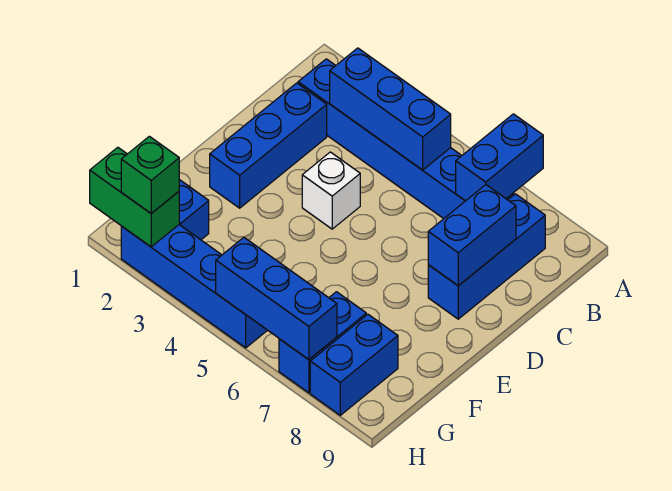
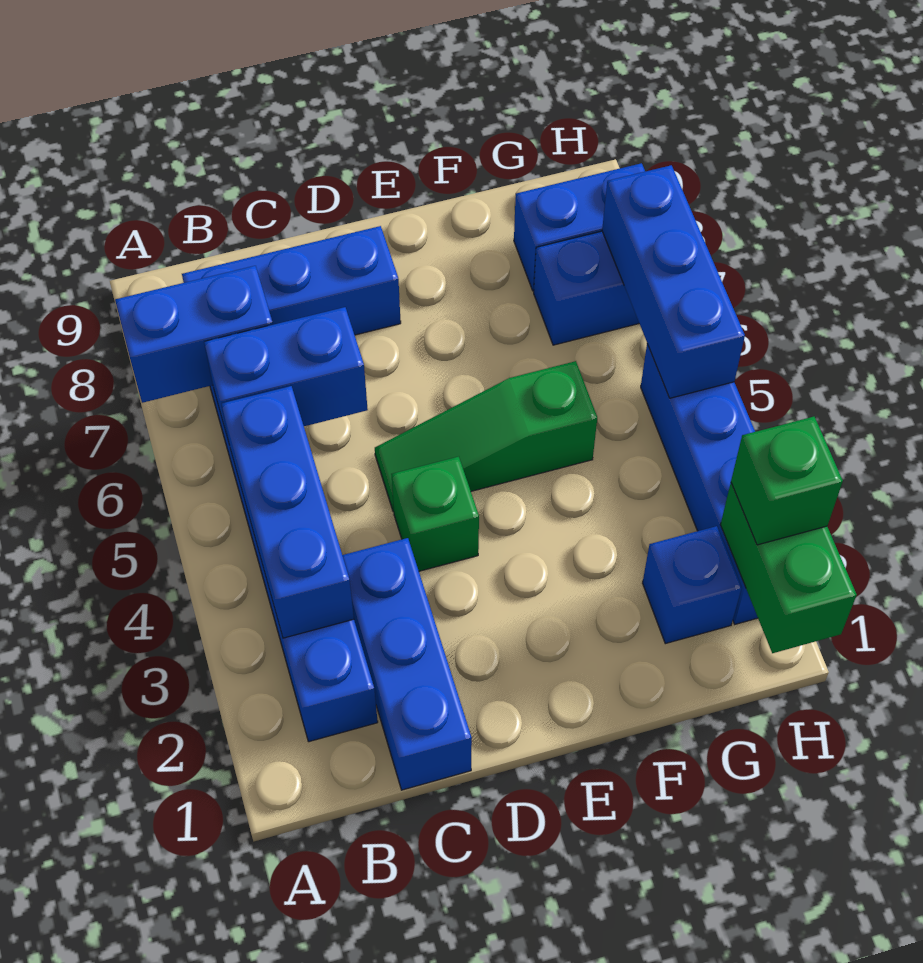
blue brick C2:E2 level 1 -> blue brick C1:C3 level 1
blue brick C8:D8 level 2 -> blue brick B6:C6 level 2
white brick D4 level 1 -> green brick D4 level 1
none -> green slope D5:F5 level 1 top F

